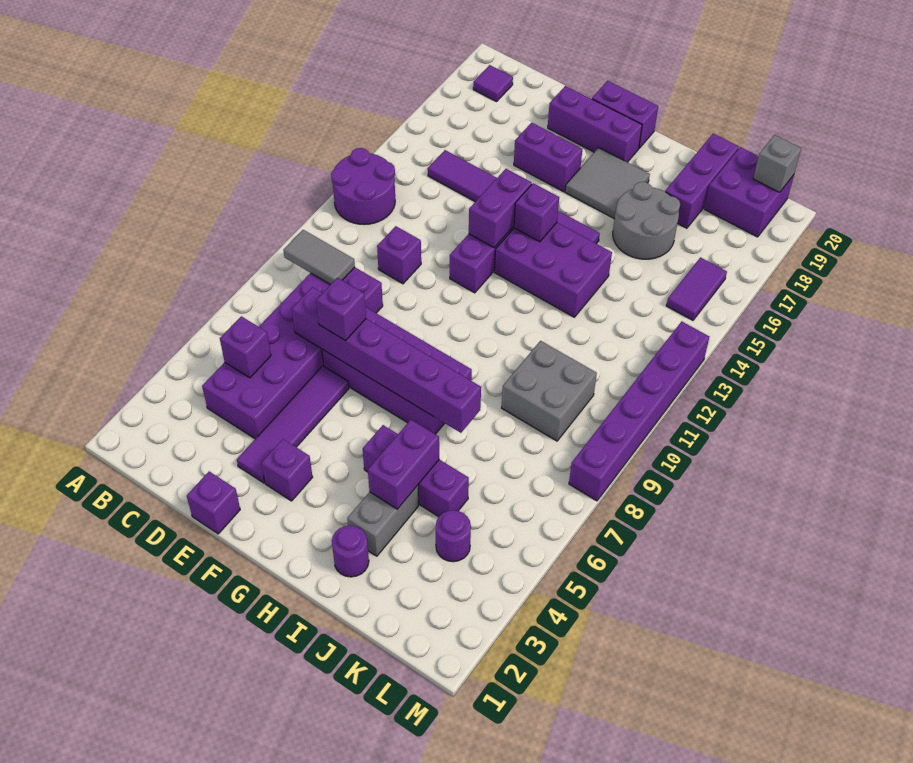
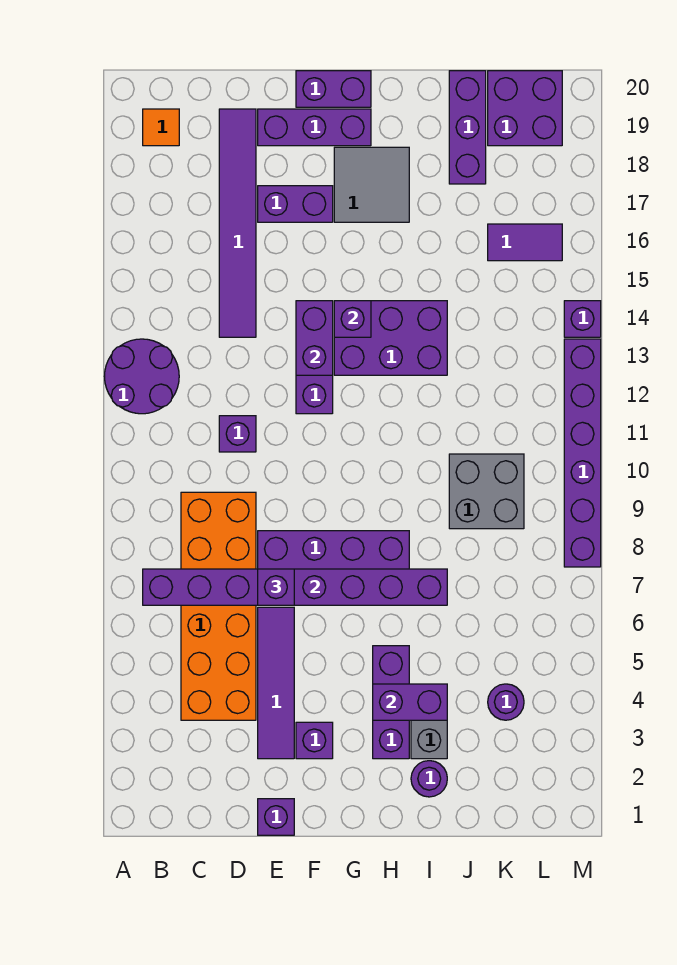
grey tile B9:C9 level 2 -> none
purple tile B19 level 1 -> orange tile B19 level 1
purple brick C4:D9 level 1 -> orange brick C4:D9 level 1
purple brick C5 level 2 -> purple brick M14 level 1
purple tile C15:H15 level 1 -> purple tile D14:D19 level 1
purple brick D7:I7 level 2 -> purple brick B7:I7 level 2
purple brick H5:J5 level 1 -> purple brick H3:H5 level 1
purple brick I4:I5 level 2 -> purple brick H4:I4 level 2
grey round brick I16:J17 level 1 -> none
purple tile L15:L16 level 1 -> purple tile K16:L16 level 1
grey brick L20 level 2 -> none

